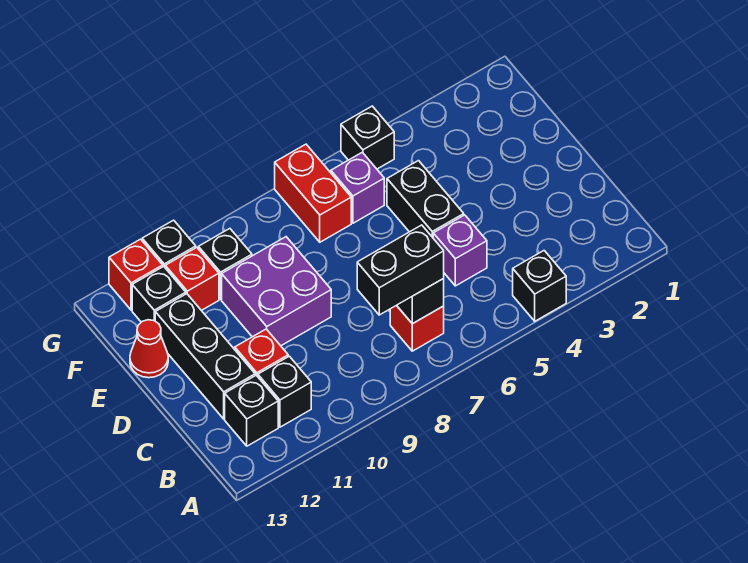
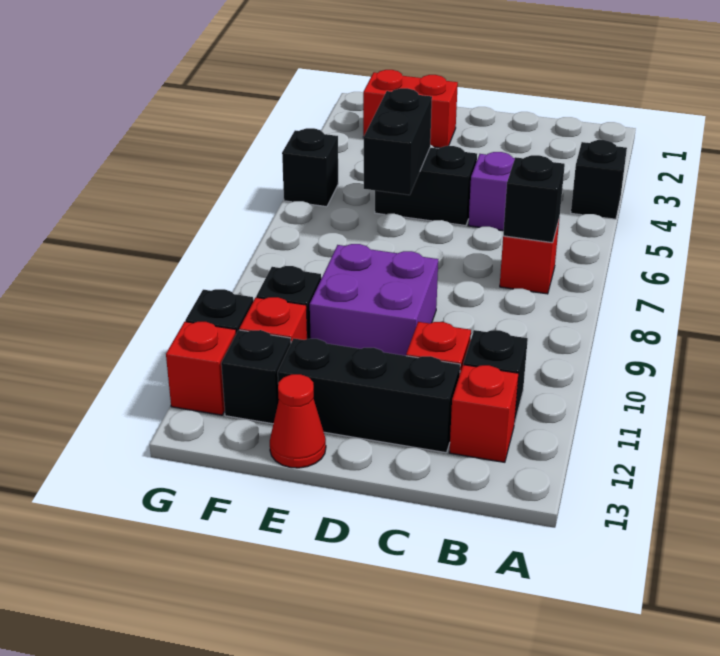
black brick B7:B8 level 3 -> black brick E5:E6 level 2
black brick B12 level 1 -> red brick B12 level 1
purple brick F6 level 1 -> none
red brick F7:G7 level 1 -> red brick E2:F2 level 1

